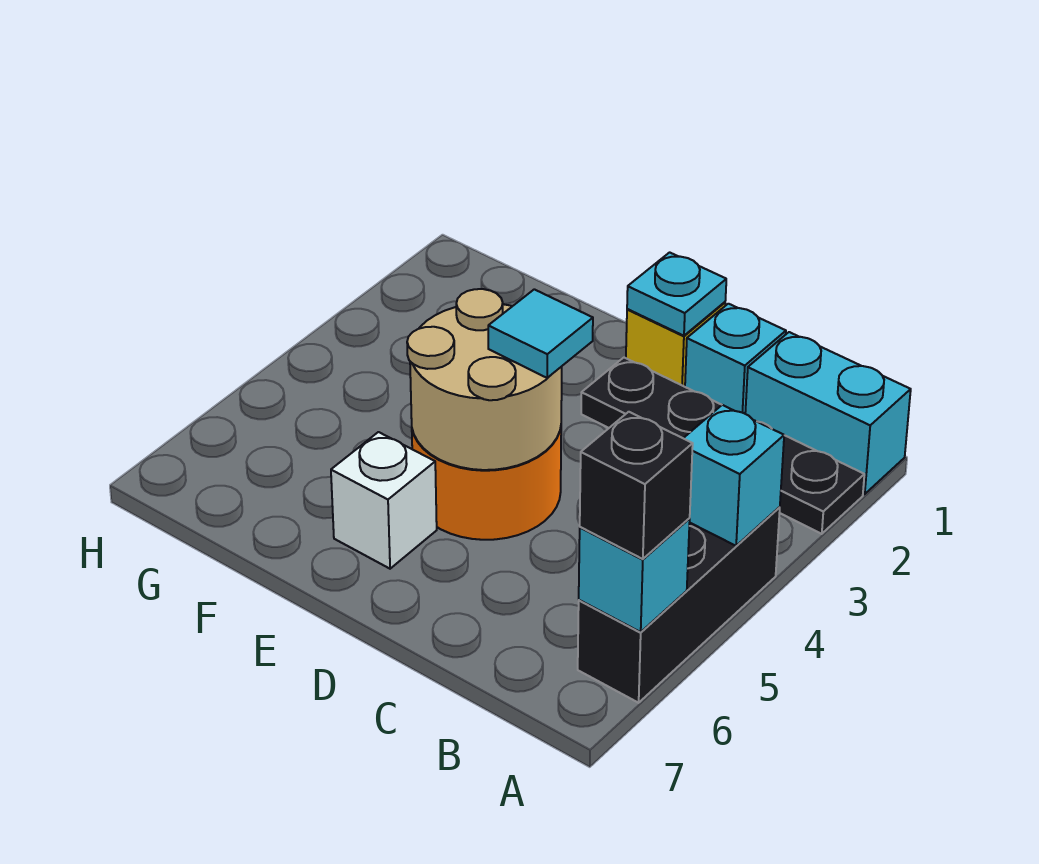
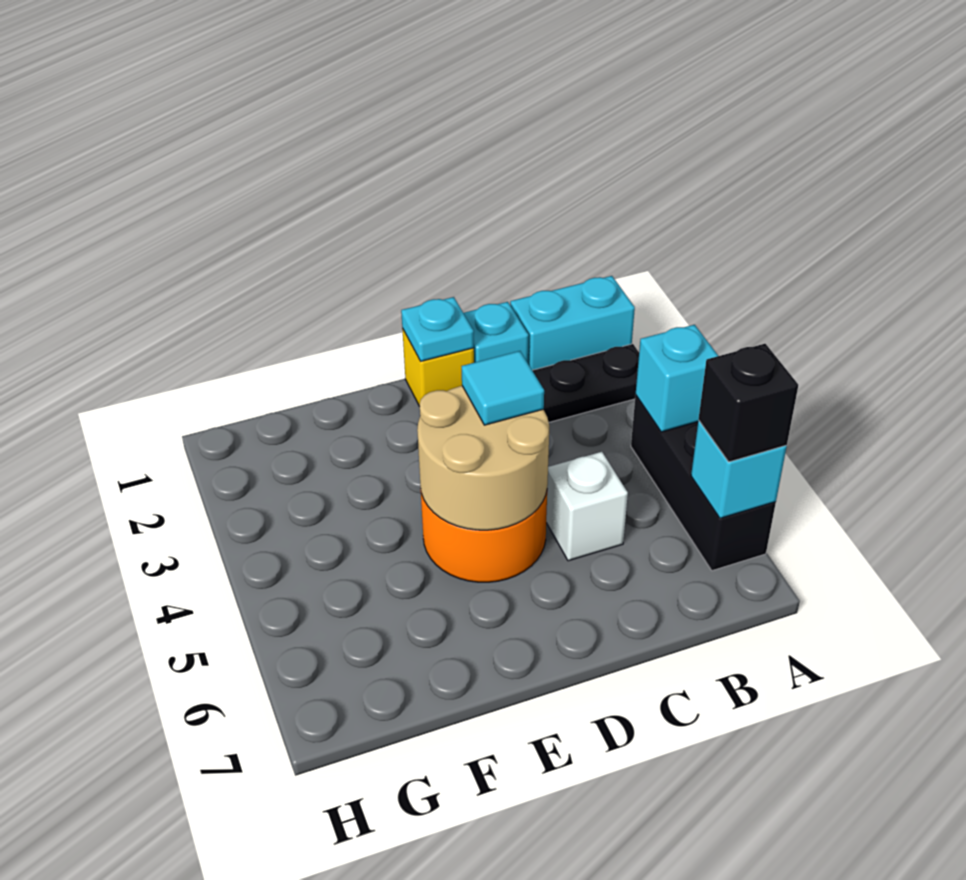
white brick E6 level 1 -> white brick C5 level 1

